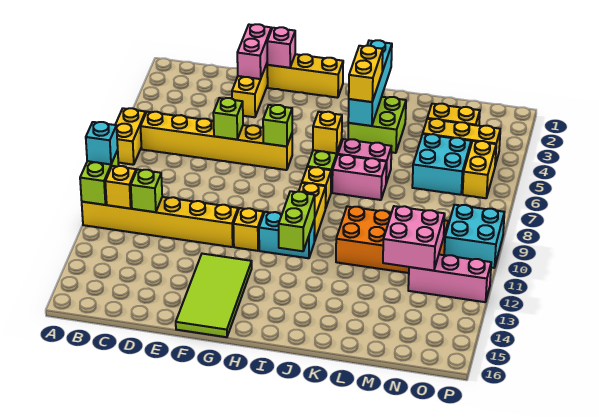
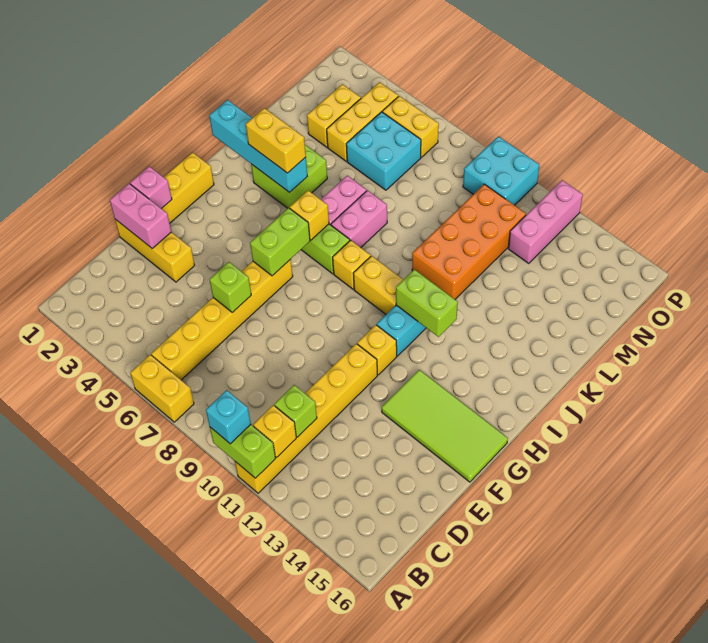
lime brick G6 level 2 -> lime brick G6:H6 level 2
pink brick M11:N12 level 2 -> none

